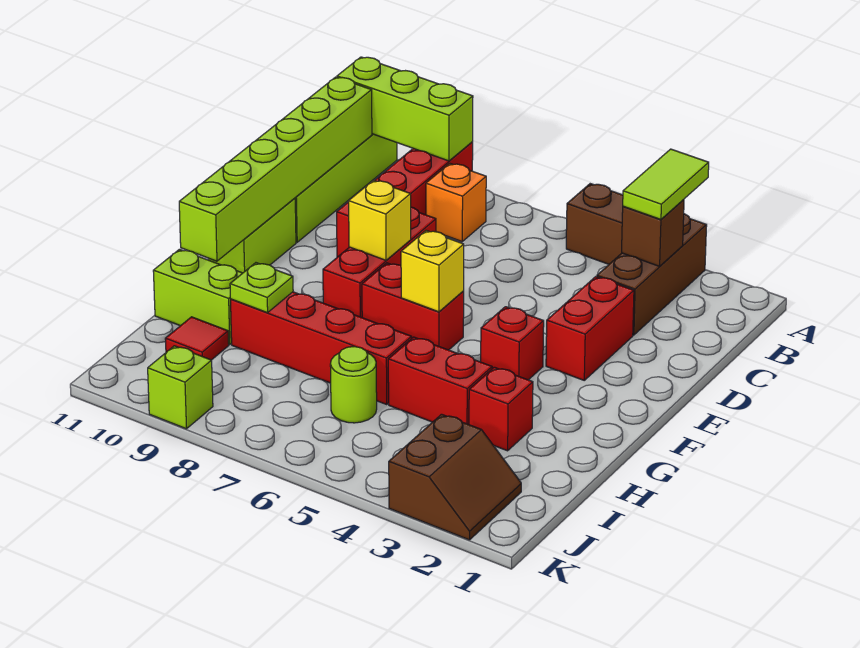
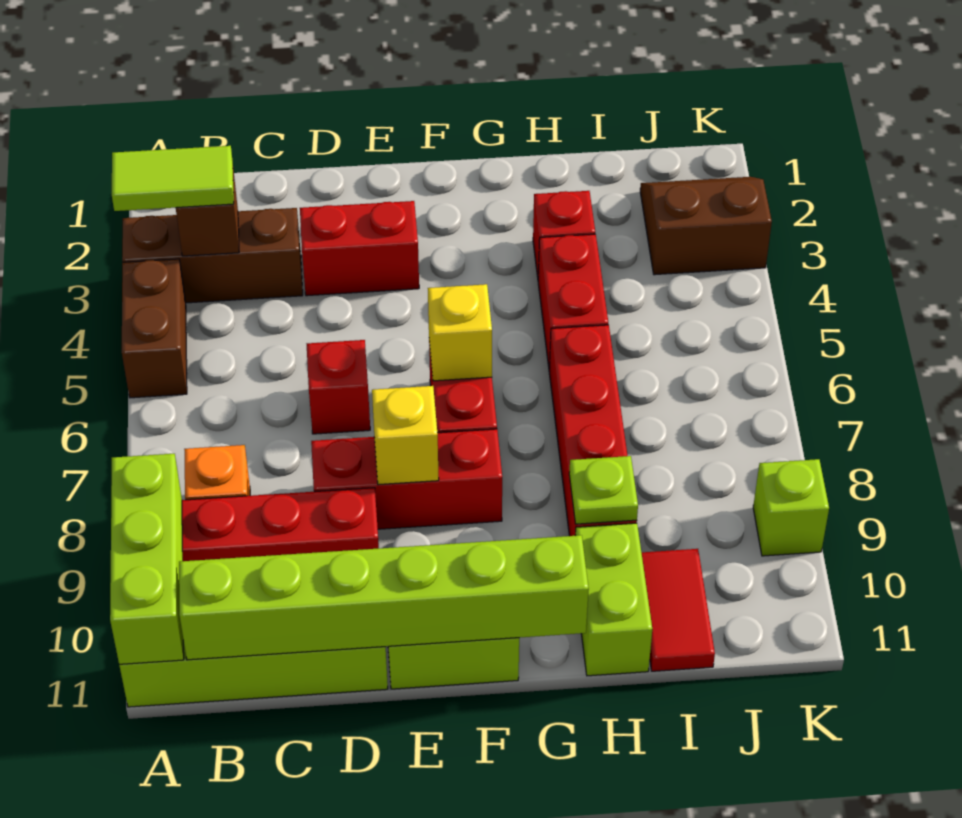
red brick F4 level 1 -> red brick D6 level 1
lime round brick I6 level 1 -> none
red tile I10 level 1 -> red tile I10:I11 level 1

